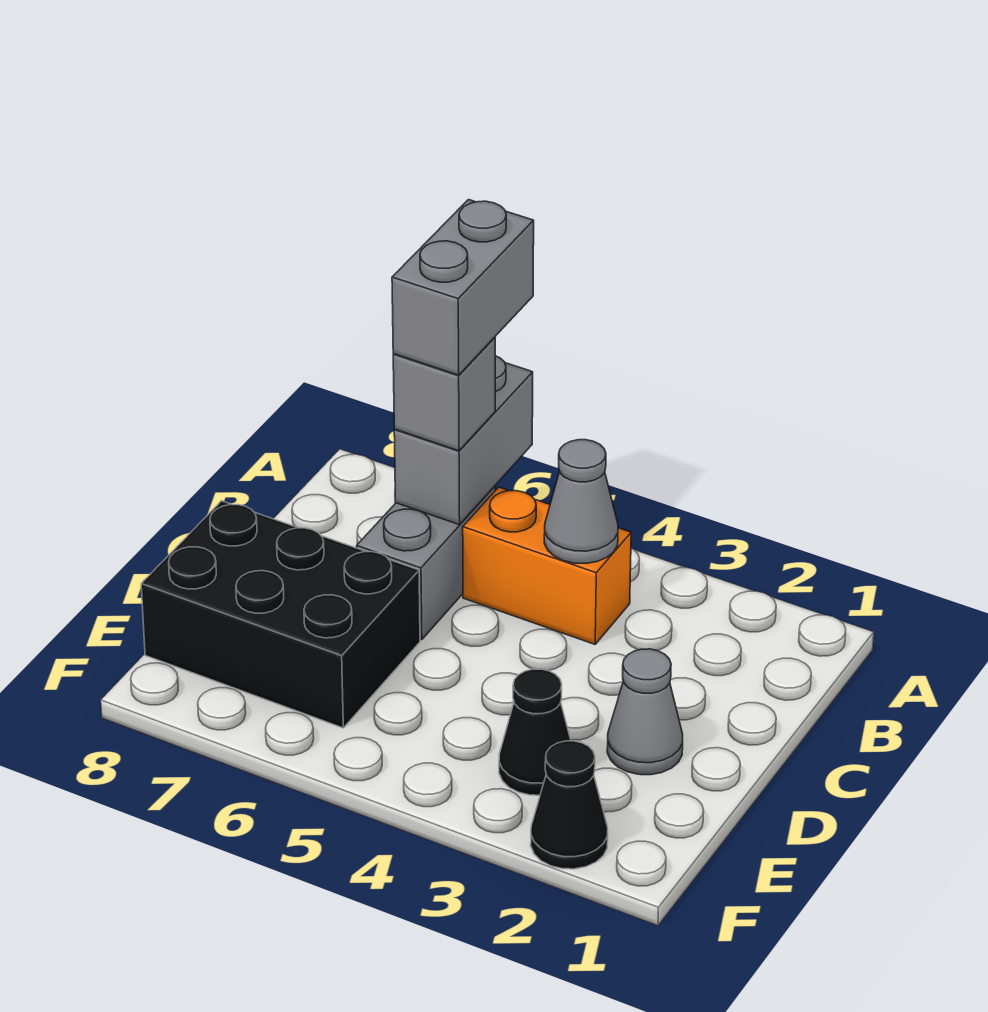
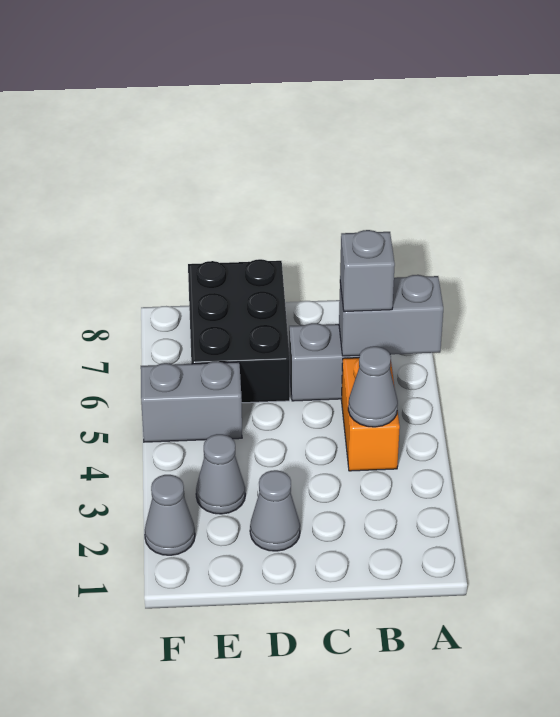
grey brick A6:B6 level 4 -> grey brick E5:F5 level 1
black cone E3 level 1 -> grey cone E3 level 1
black cone F2 level 1 -> grey cone F2 level 1

